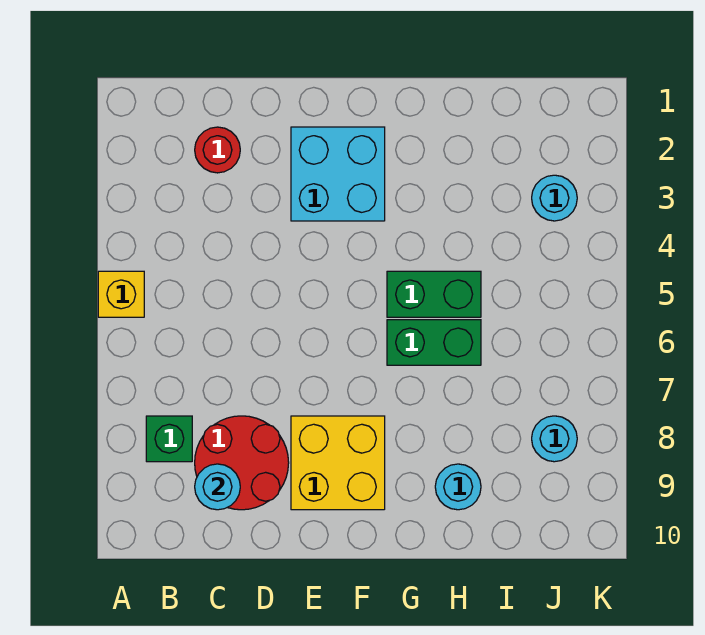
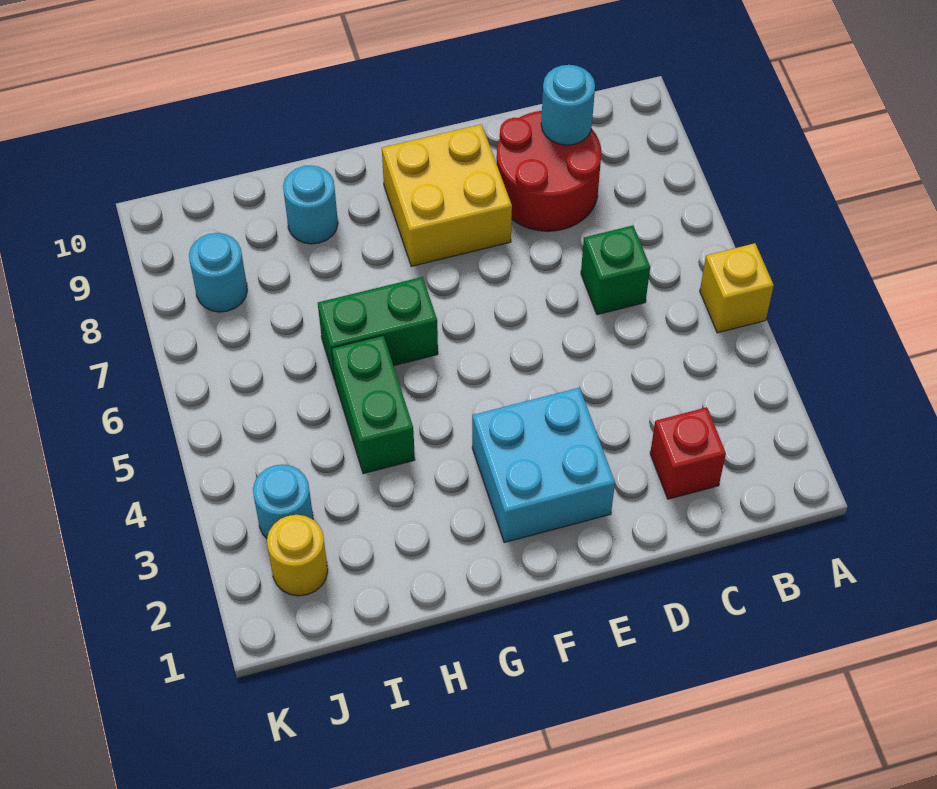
green brick B8 level 1 -> green brick C6 level 1
red round brick C2 level 1 -> red brick C2 level 1
green brick G5:H5 level 1 -> green brick H4:H5 level 1
none -> yellow round brick J2 level 1

